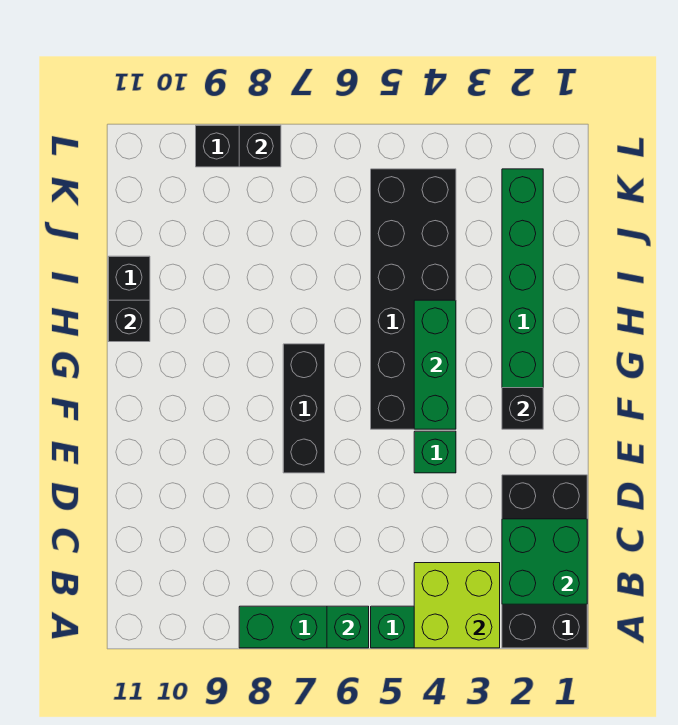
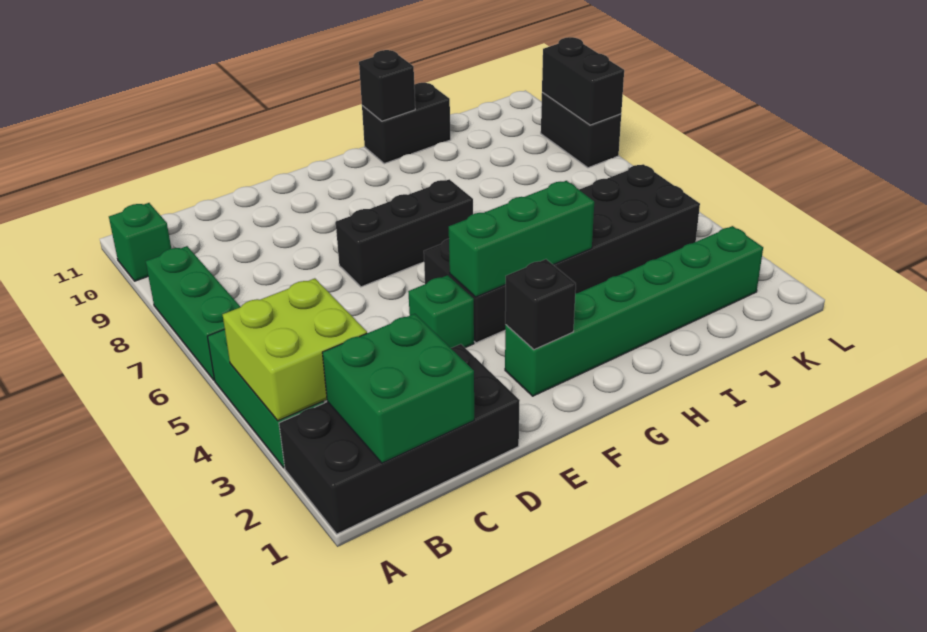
green brick A6 level 2 -> green brick A10 level 1
black brick L8 level 2 -> black brick L8:L9 level 2

